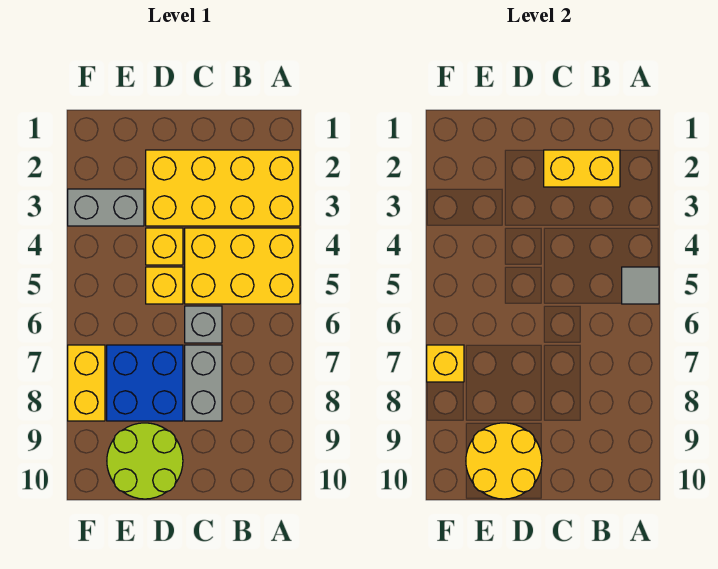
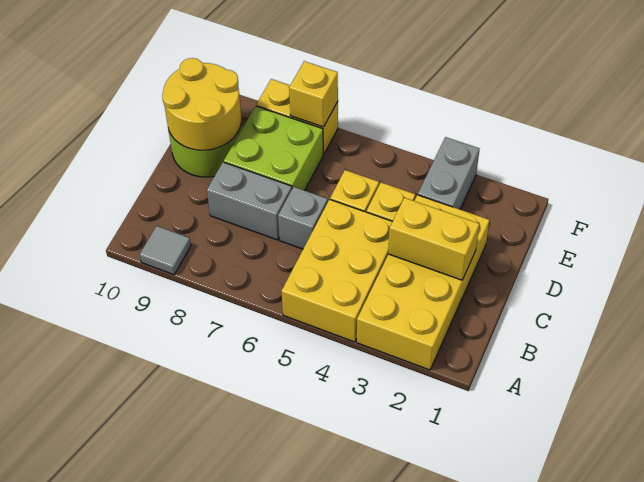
grey tile A5 level 2 -> grey tile A9 level 1
yellow brick B2:C2 level 2 -> yellow brick C2:C3 level 2
blue brick D7:E8 level 1 -> lime brick D7:E8 level 1

